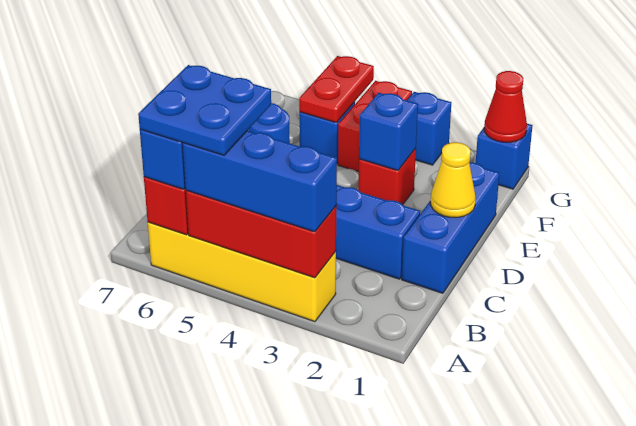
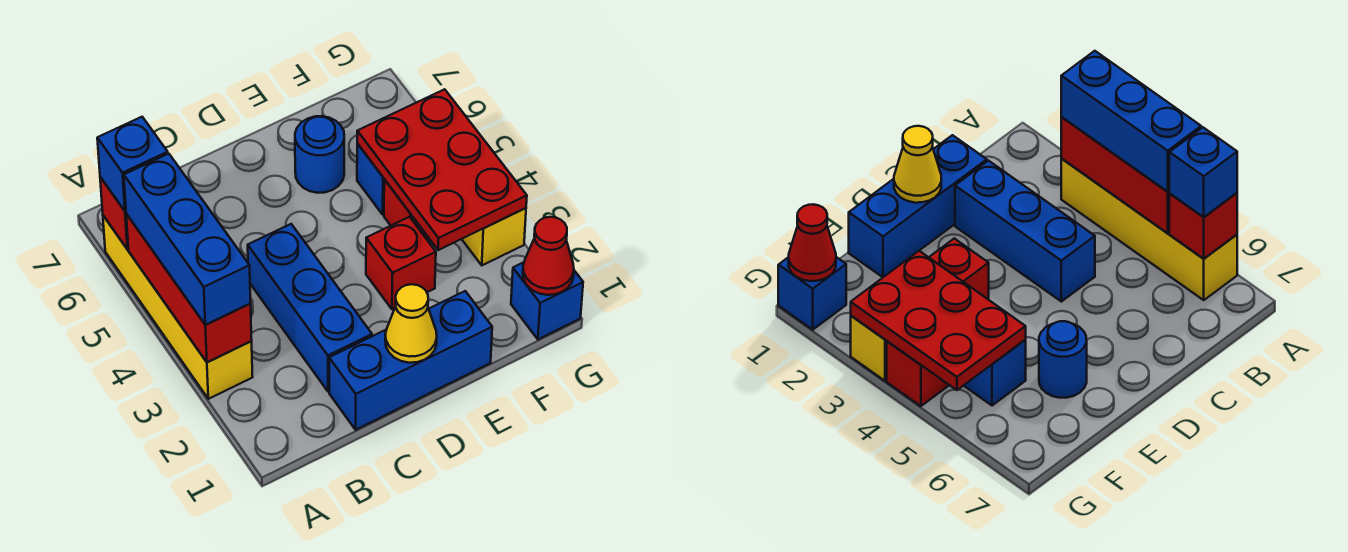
blue plate A5:B6 level 4 -> none
blue brick E3 level 2 -> none
red plate F5:G5 level 2 -> red plate F3:G5 level 2
blue brick G3 level 1 -> yellow brick G3 level 1

